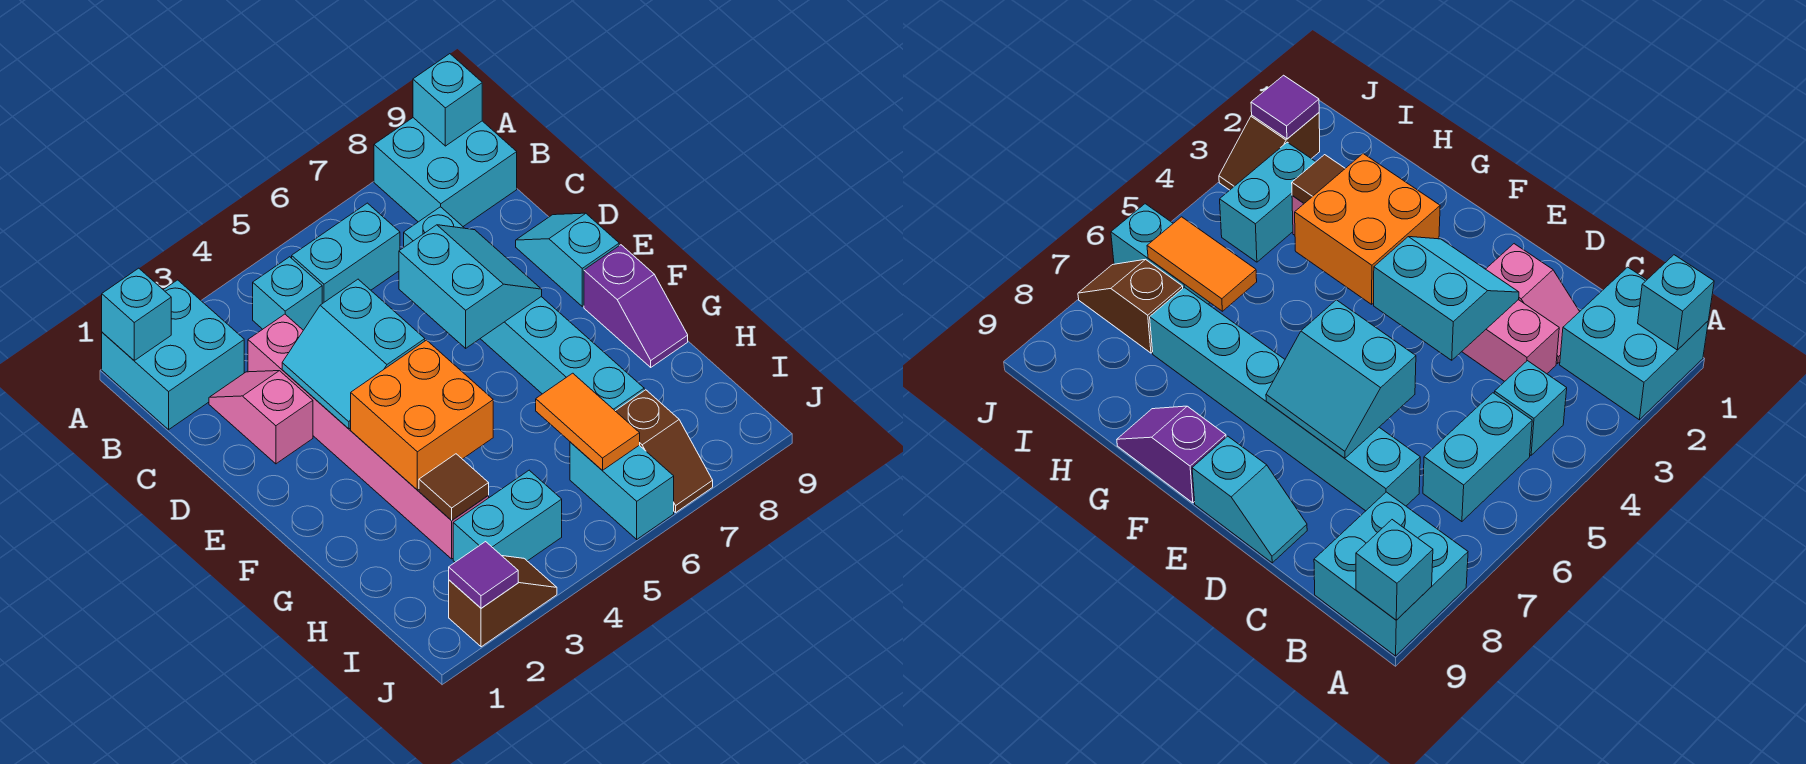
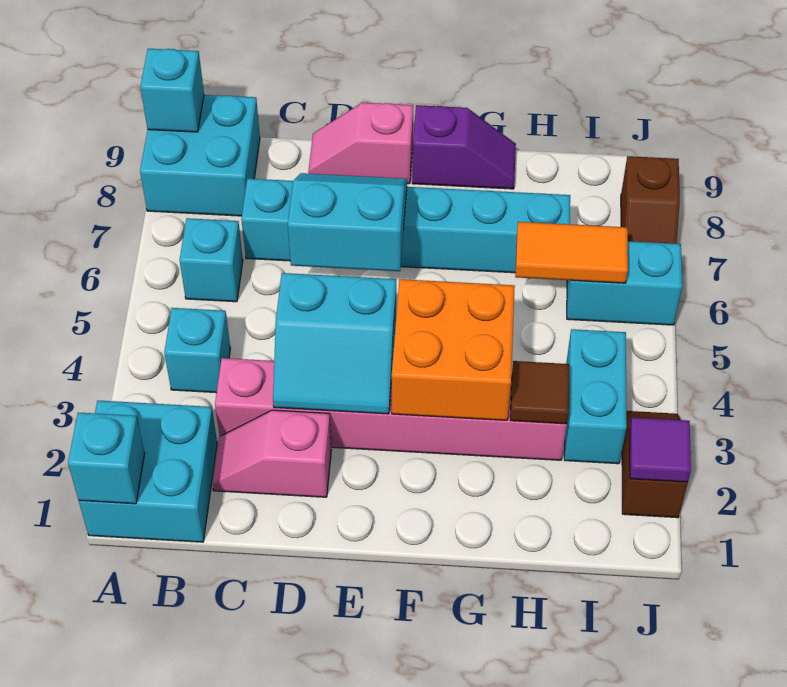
cyan brick B5:B6 level 1 -> cyan brick B6 level 1
cyan slope D9:E9 level 1 top E -> pink slope D9:E9 level 1 top E
brown slope I7:J7 level 1 top I -> brown slope J7:J8 level 1 top 8

